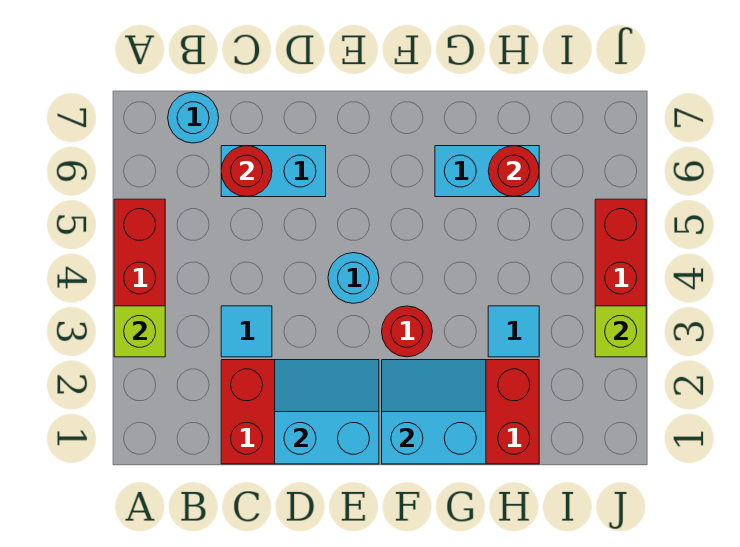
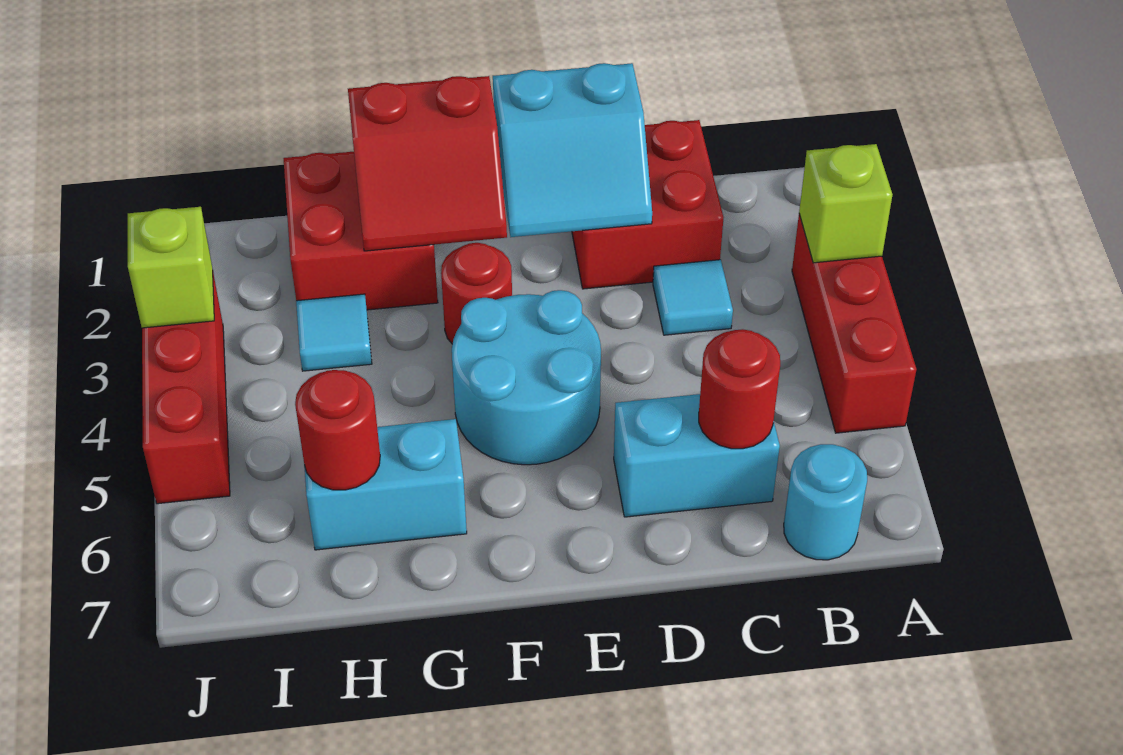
cyan round brick E4 level 1 -> cyan round brick E4:F5 level 1
cyan slope F1:G2 level 2 top 1 -> red slope F1:G2 level 2 top 1

